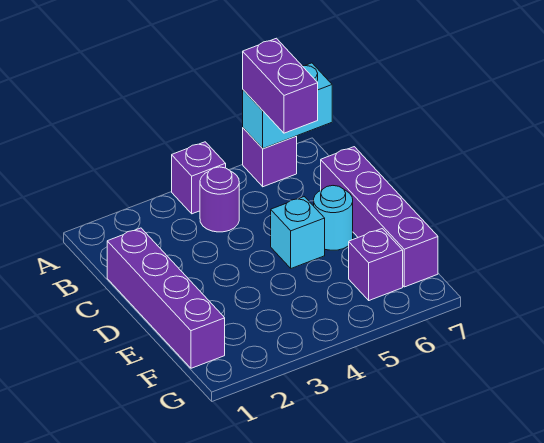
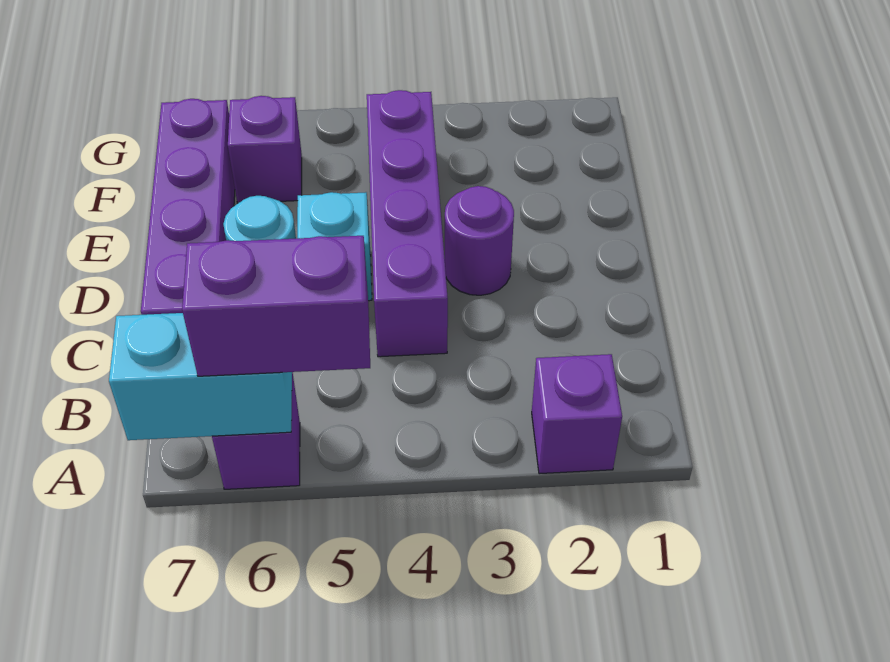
purple brick A4 level 1 -> purple brick A2 level 1
purple brick A6:B6 level 3 -> purple brick A5:A6 level 3
purple round brick B4 level 1 -> purple round brick D3 level 1
purple brick C1:F1 level 1 -> purple brick C4:F4 level 1

